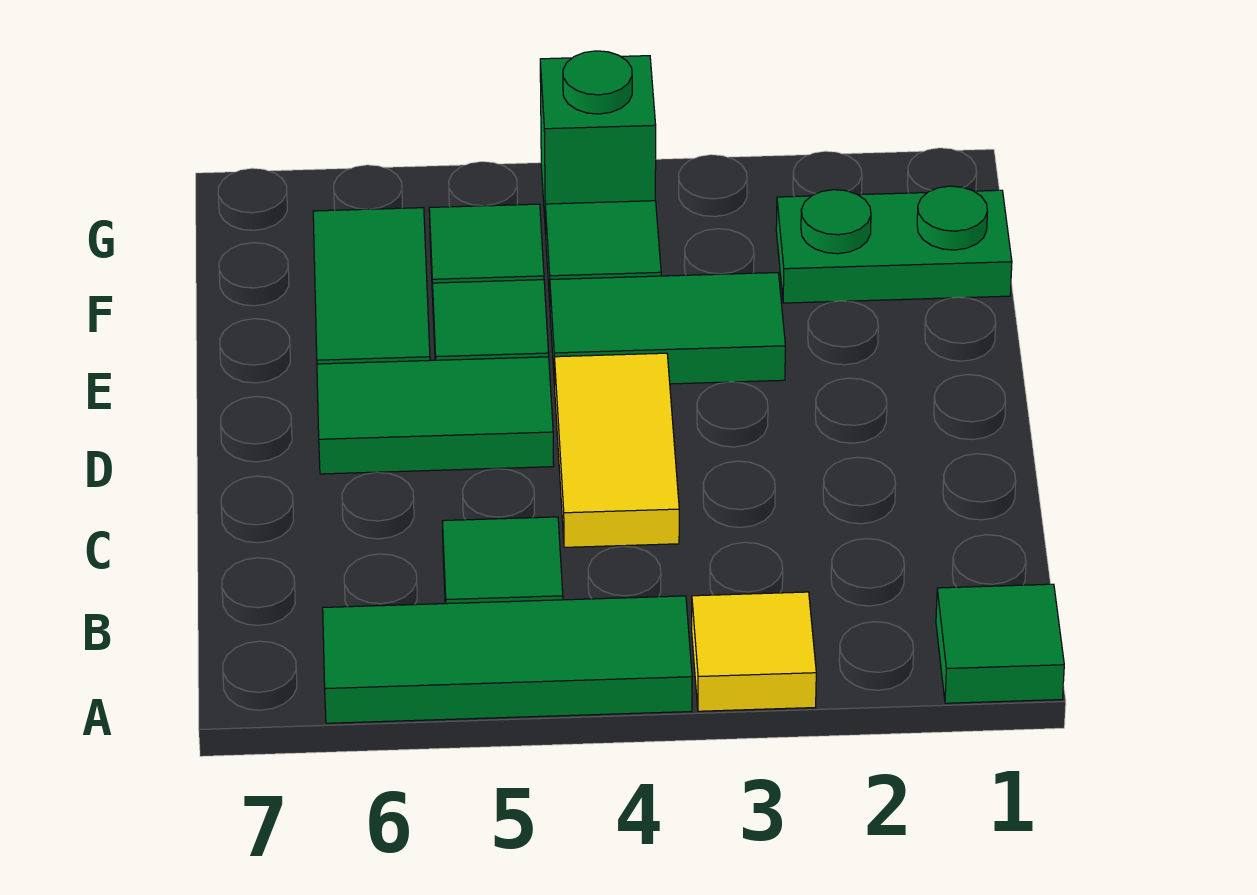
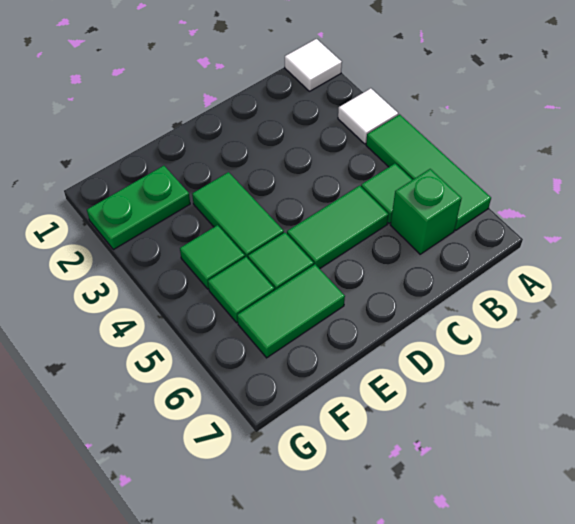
green tile A1 level 1 -> white tile A1 level 1
yellow tile A3 level 1 -> white tile A3 level 1
yellow tile C4:D4 level 1 -> none
green tile D5:D6 level 1 -> green tile C5:D5 level 1
green plate F1:F2 level 1 -> green plate F2:G2 level 1
green brick G4 level 1 -> green brick B6 level 1

